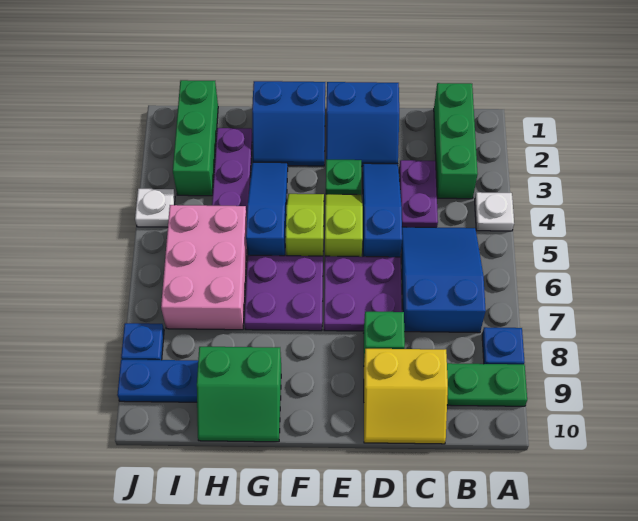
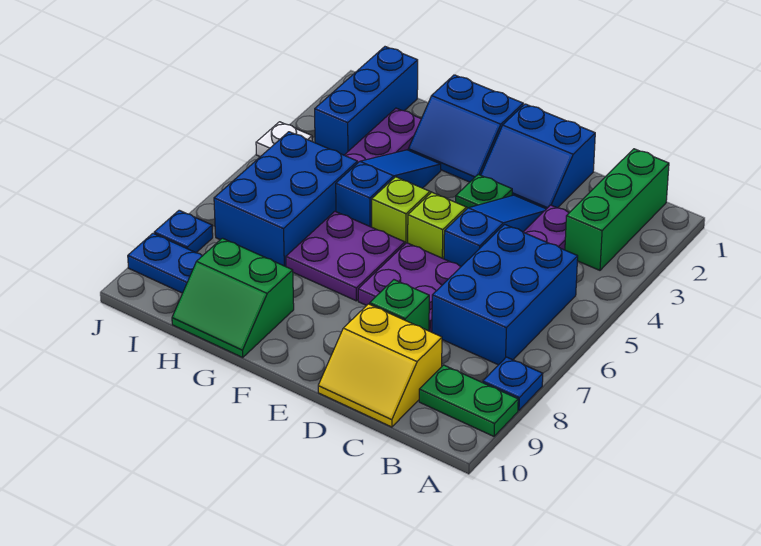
white plate A4 level 1 -> none
blue slope B5:C7 level 1 top 7 -> blue brick B5:C7 level 1
pink brick H5:I7 level 1 -> blue brick H5:I7 level 1
green brick I1:I3 level 1 -> blue brick I1:I3 level 1

